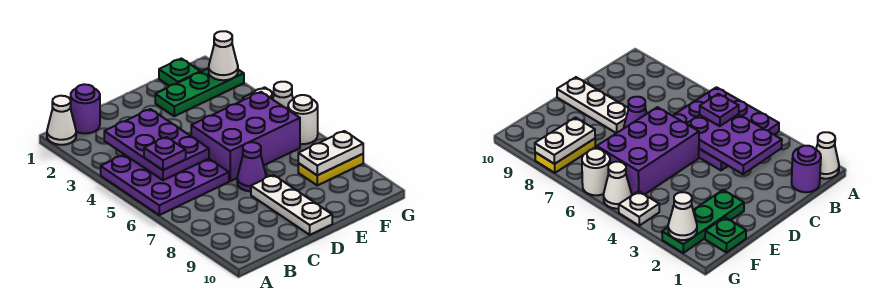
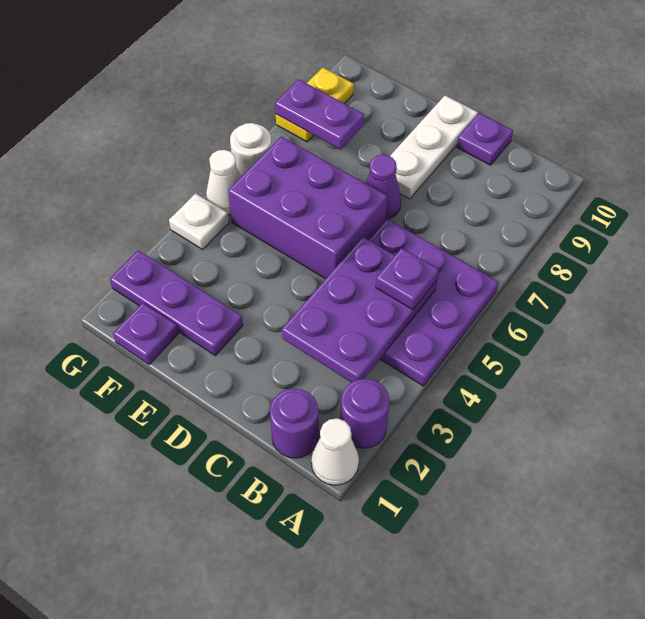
none -> purple round brick A2 level 1
none -> purple plate C10 level 1
green plate E2:G2 level 1 -> purple plate E2:G2 level 1
green plate F1 level 1 -> purple plate F1 level 1
yellow plate F8:G8 level 1 -> yellow plate G8:G9 level 1
white plate F8:G8 level 2 -> purple plate F8:G8 level 2
white cone G2 level 2 -> none

